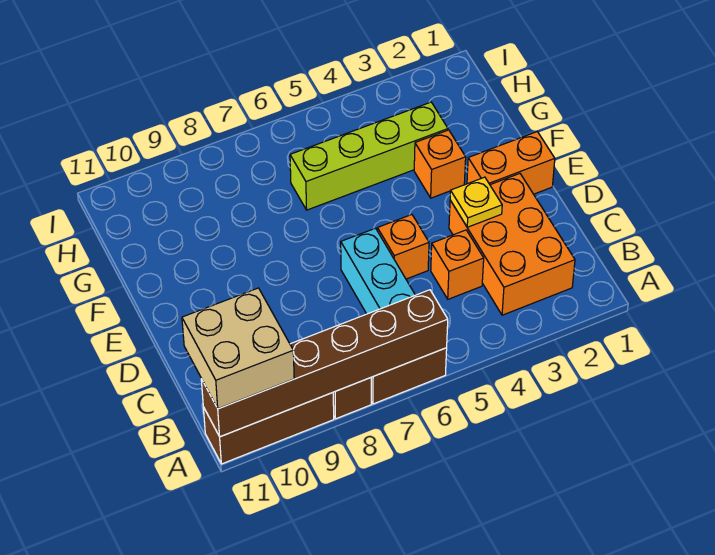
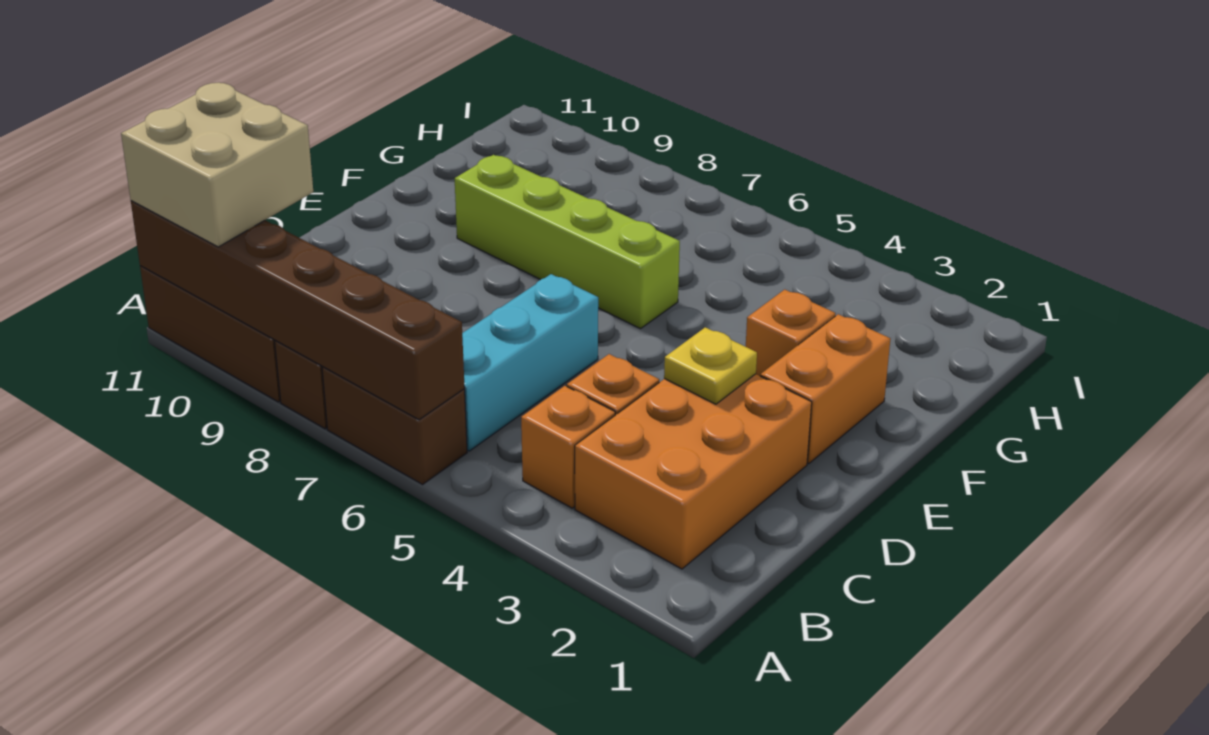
orange brick D5 level 1 -> orange brick B4 level 1
orange brick E1:E2 level 1 -> orange brick E2:F2 level 1
lime brick G3:G6 level 1 -> lime brick F6:F9 level 1

